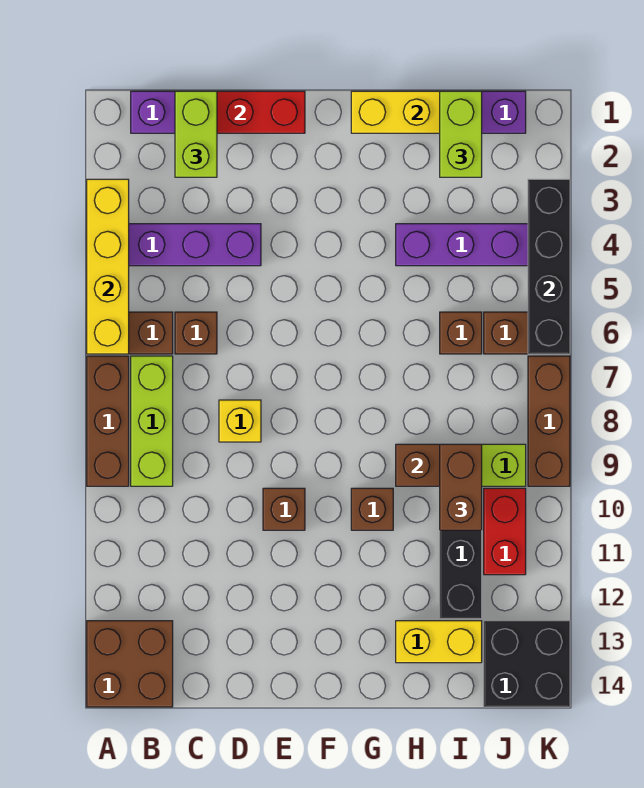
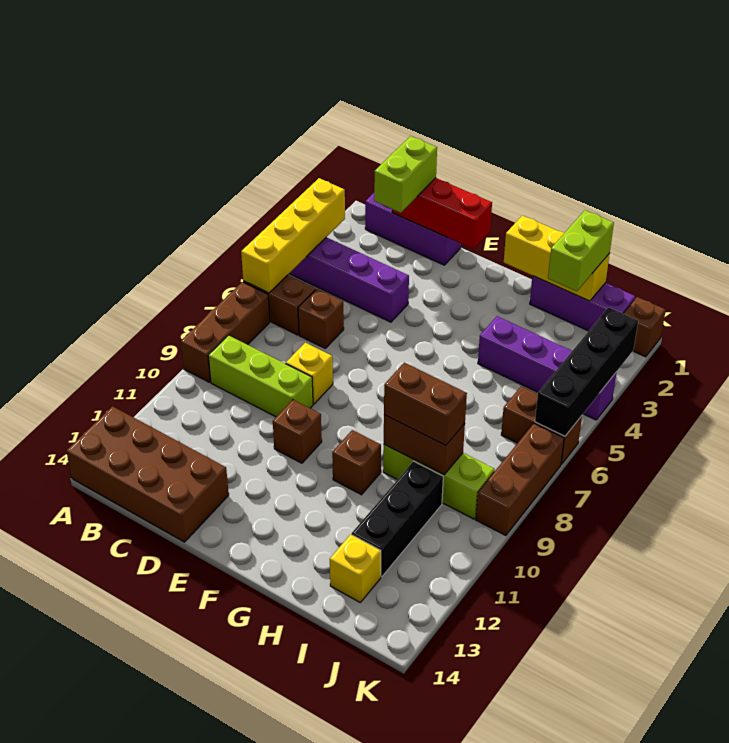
brown brick A13:B14 level 1 -> brown brick A13:D14 level 1
lime brick B7:B9 level 1 -> lime brick B9:D9 level 1
yellow brick H13:I13 level 1 -> yellow brick I13 level 1
brown brick I6 level 1 -> brown brick K1 level 1
brown brick I9:I10 level 3 -> brown brick H9:I9 level 3
red brick J10:J11 level 1 -> none
black brick J13:K14 level 1 -> none

